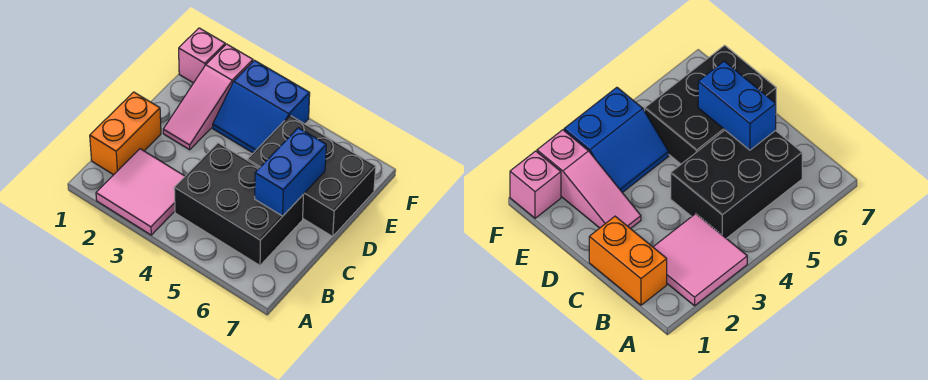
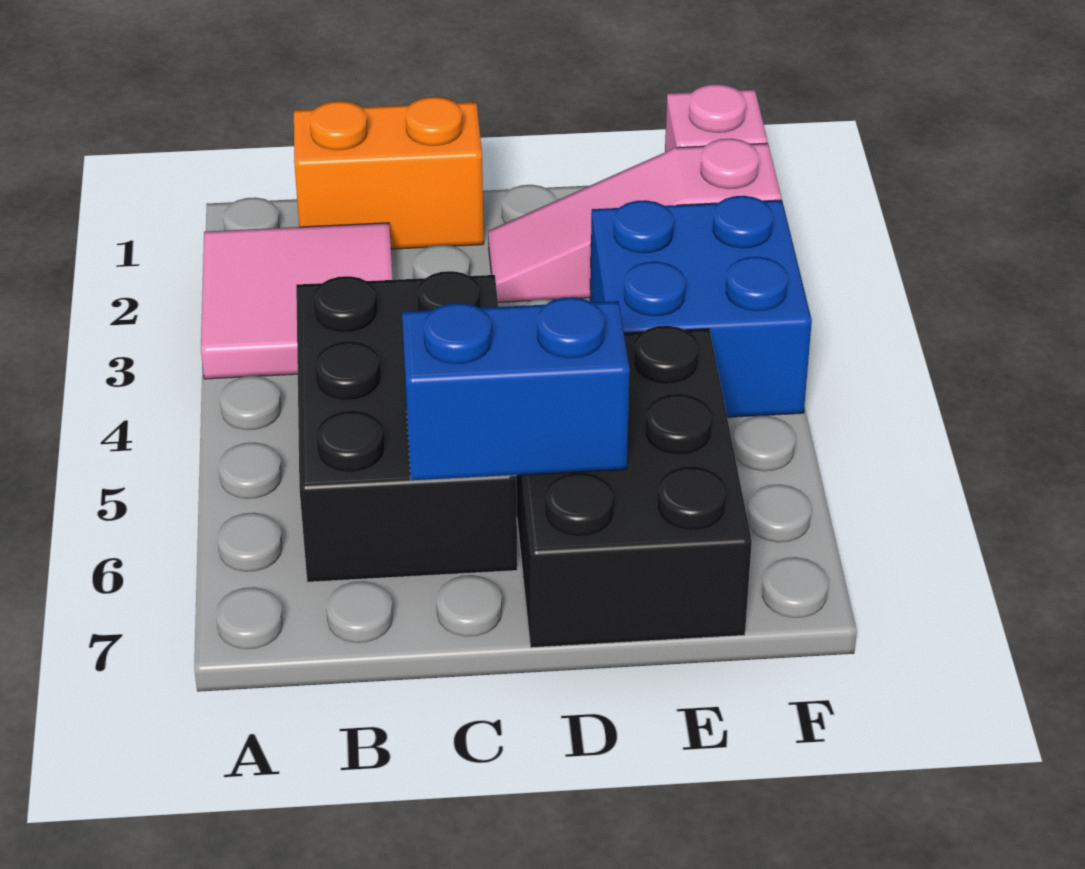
blue slope E3:F4 level 1 top F -> blue brick E3:F4 level 1

